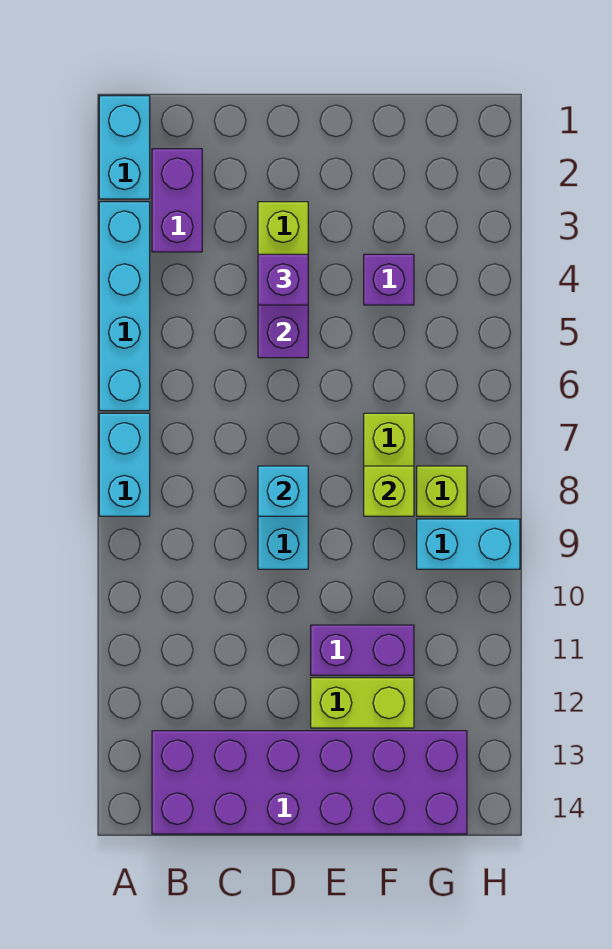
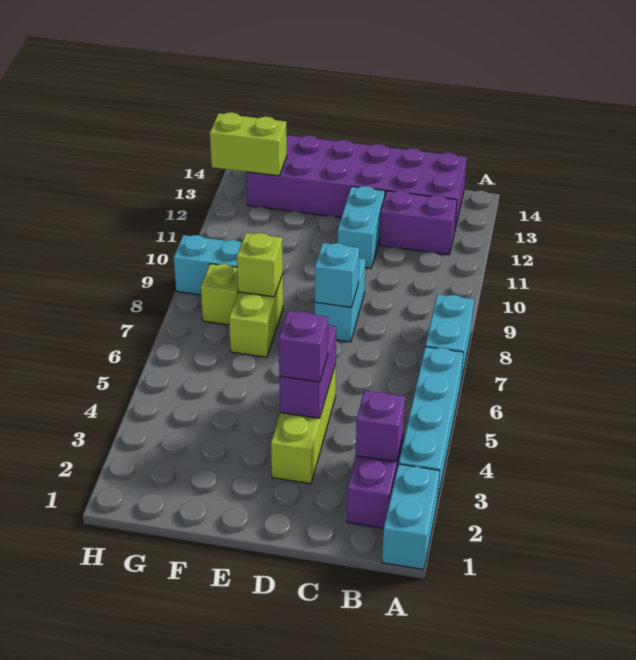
none -> cyan brick D11:D12 level 1
purple brick E11:F11 level 1 -> purple brick B12:C12 level 1
lime brick E12:F12 level 1 -> lime brick G13:H13 level 2
purple brick F4 level 1 -> purple brick B3 level 2

